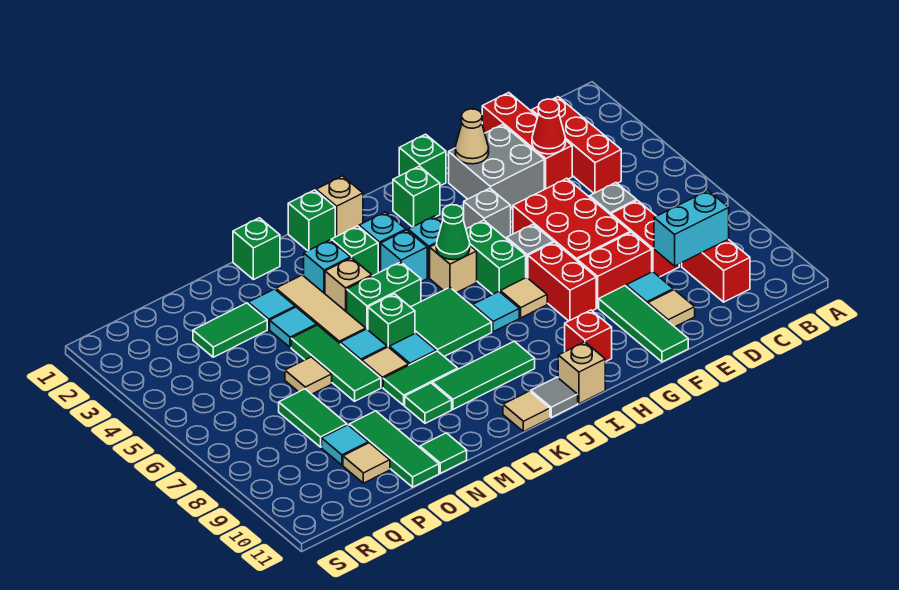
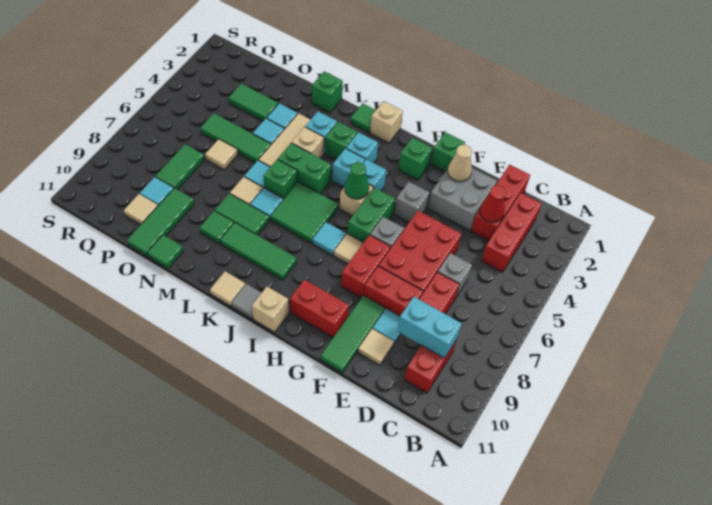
red brick H10 level 1 -> red brick G10:H10 level 1
green brick K1 level 1 -> green tile K1 level 1
green tile N5:N7 level 1 -> green tile N5:P5 level 1

